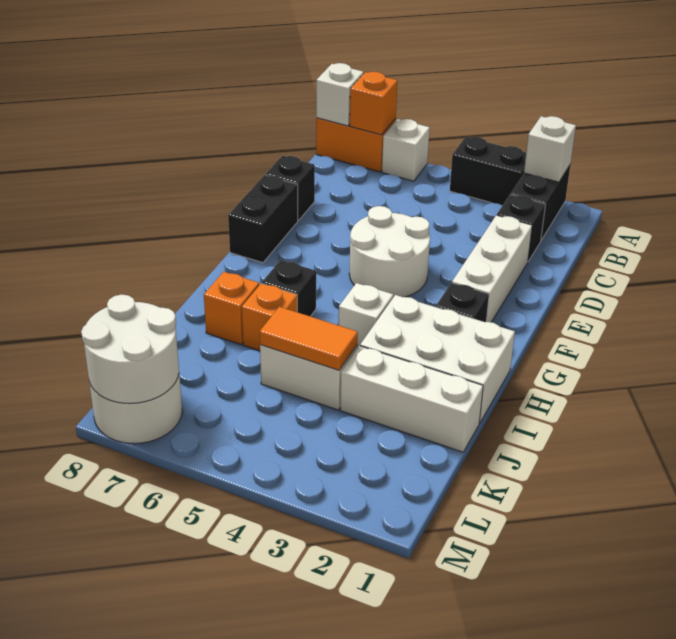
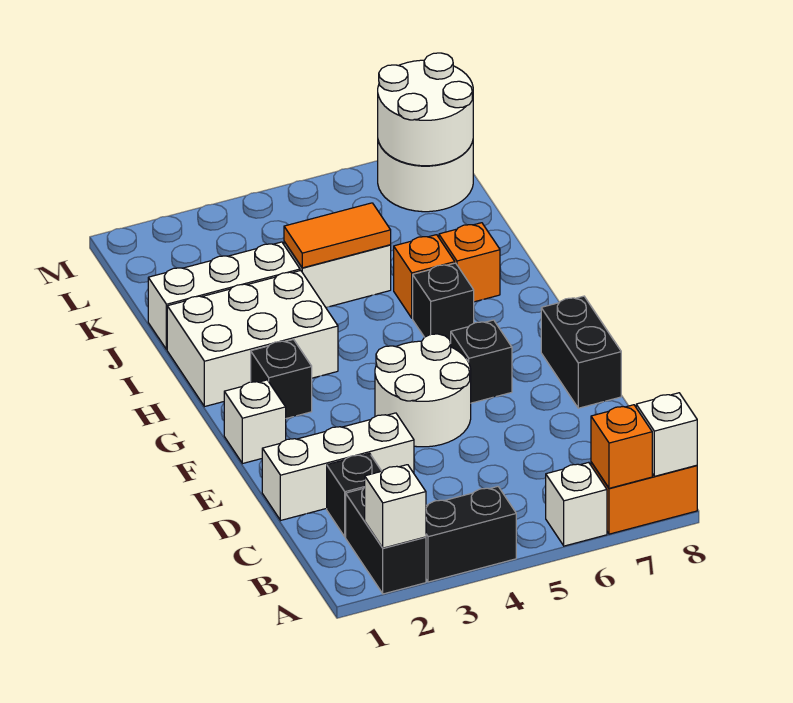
white brick D2:F2 level 1 -> white brick D1:D3 level 1
black brick D8 level 1 -> black brick F6 level 1
white brick H4 level 1 -> white brick F1 level 1

